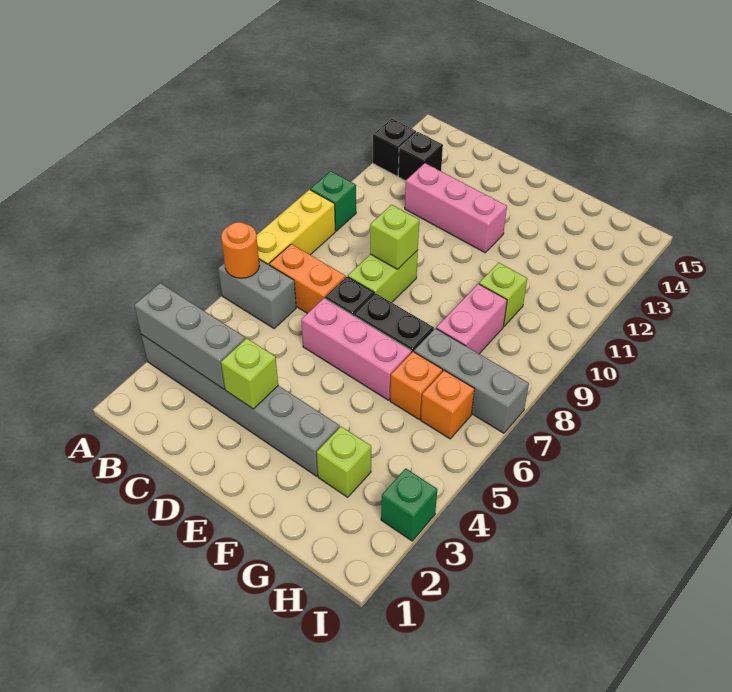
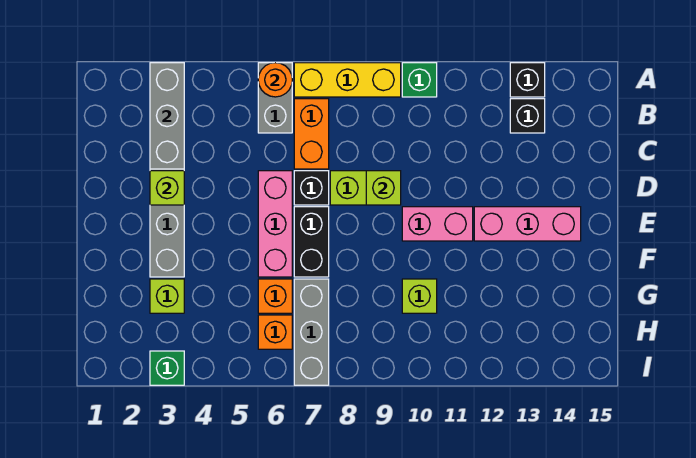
pink brick C12:E12 level 1 -> pink brick E12:E14 level 1
pink brick G8:G9 level 1 -> pink brick E10:E11 level 1

